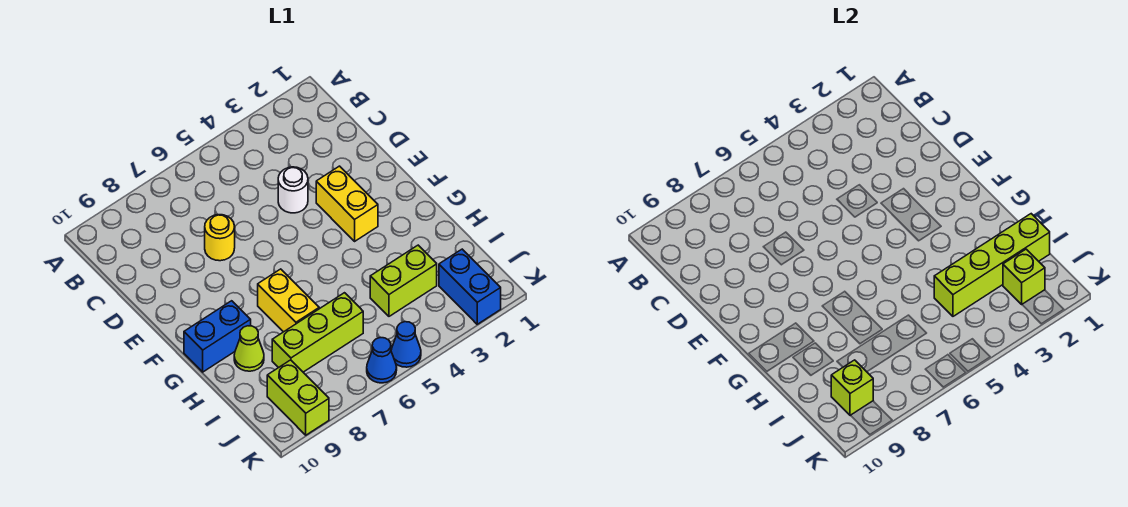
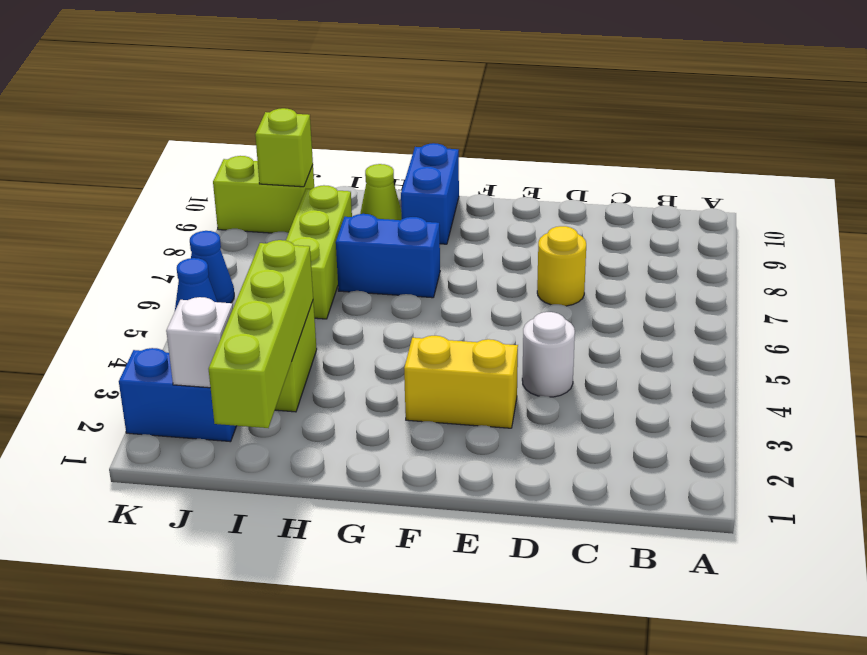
yellow brick G7:H7 level 1 -> blue brick G7:H7 level 1
lime brick J2 level 2 -> white brick J2 level 2

